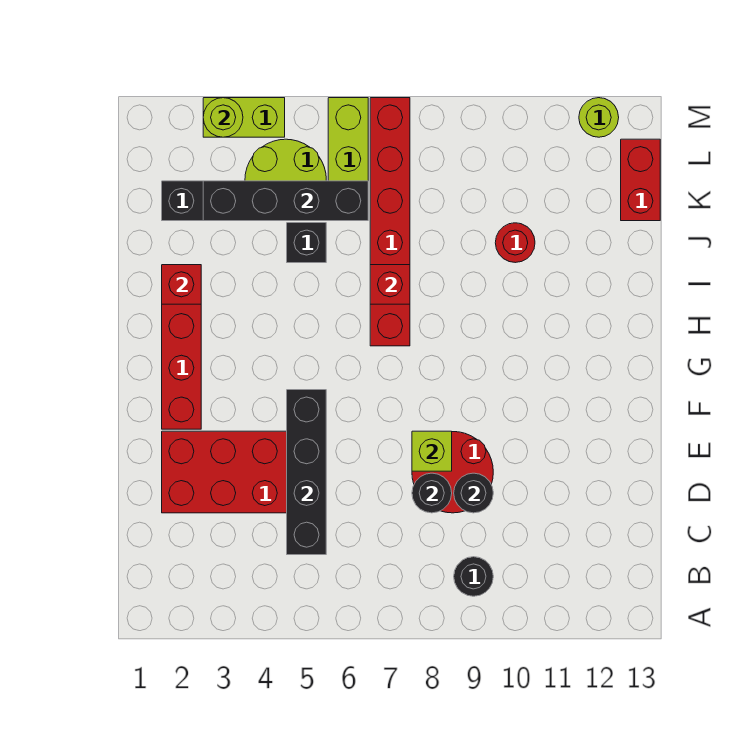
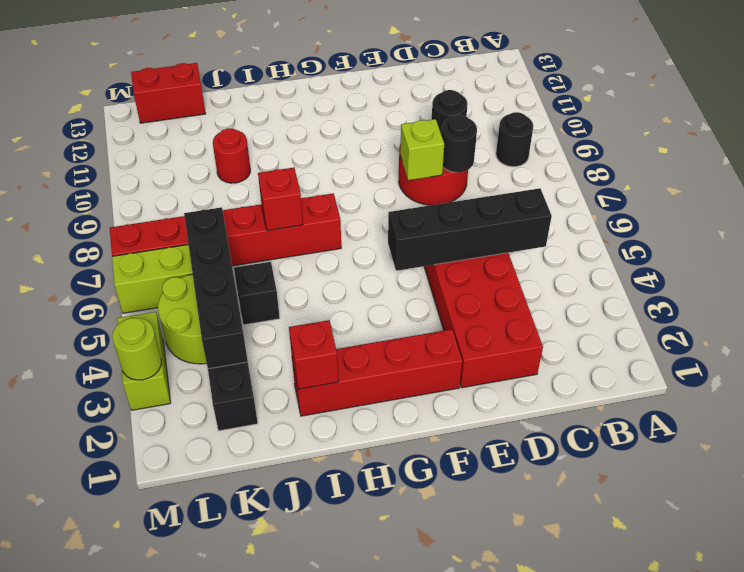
lime round brick M12 level 1 -> none

